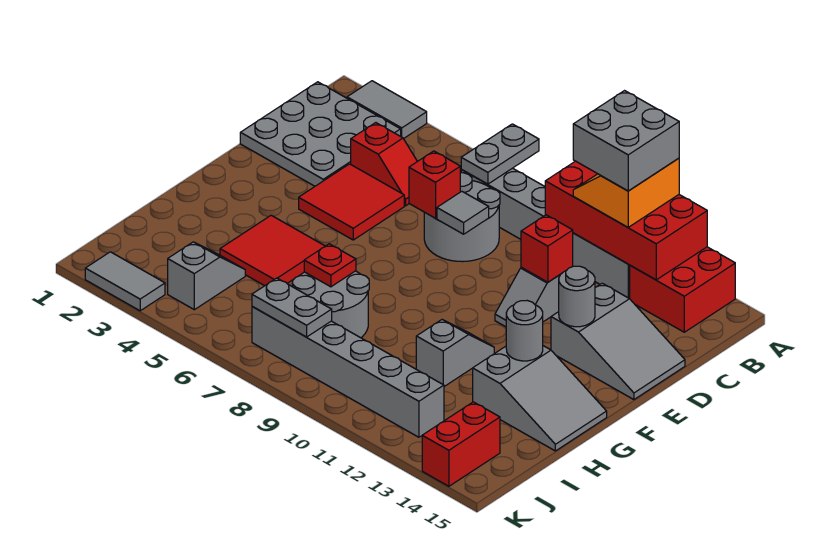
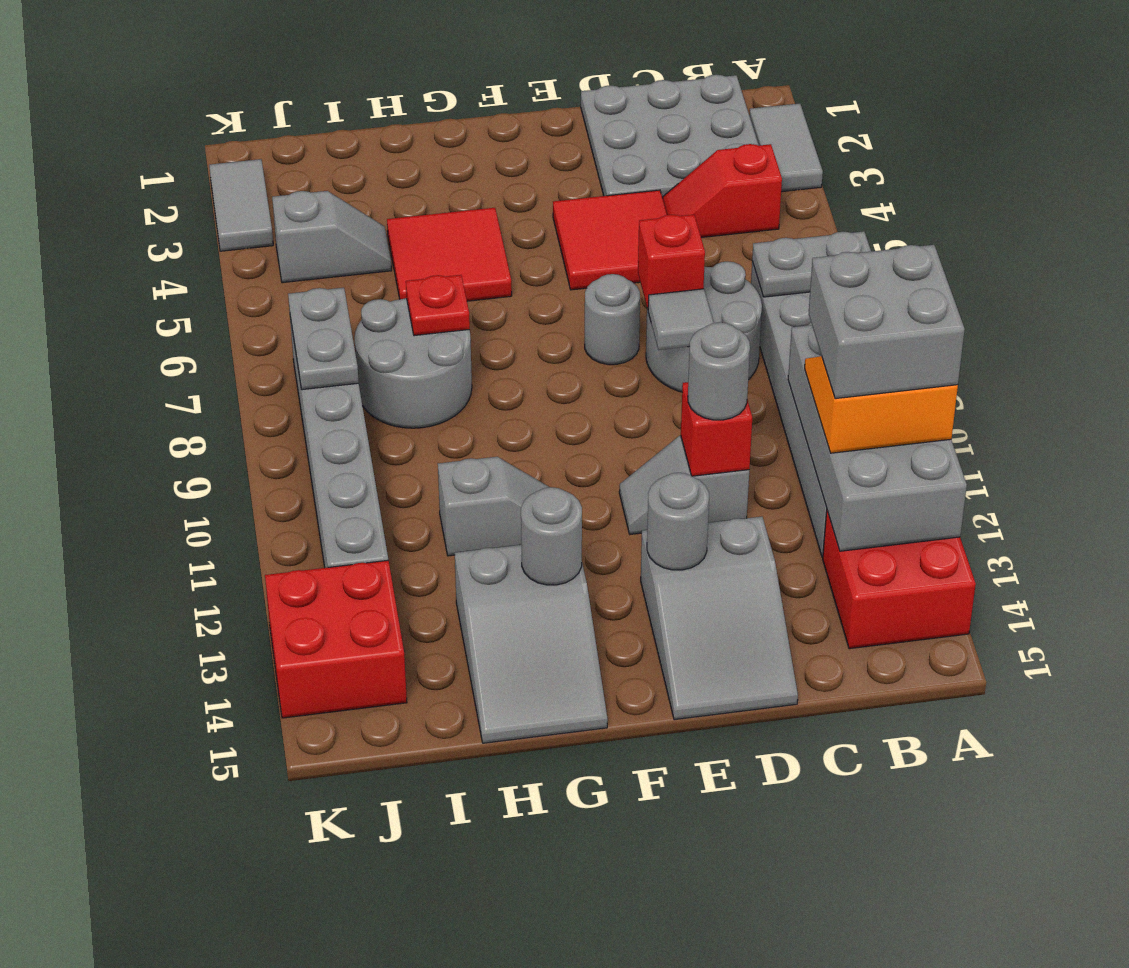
red brick A10:B13 level 2 -> grey brick A10:B13 level 2
red slope C4:C5 level 1 top 4 -> red slope B4:C4 level 1 top B
none -> grey round brick D11 level 3
none -> grey round brick E7 level 1
red brick J14:K14 level 1 -> red brick J13:K14 level 1

